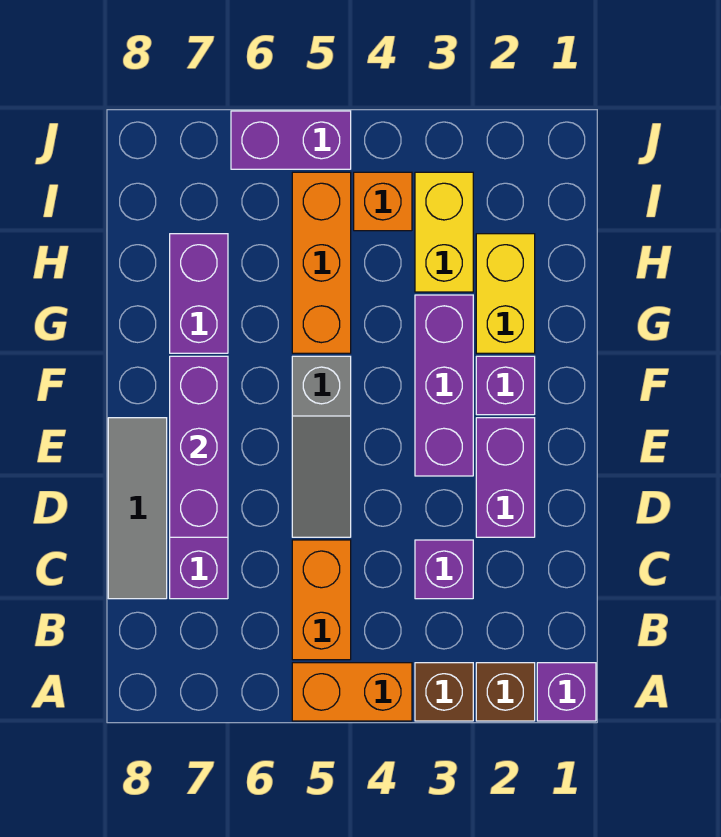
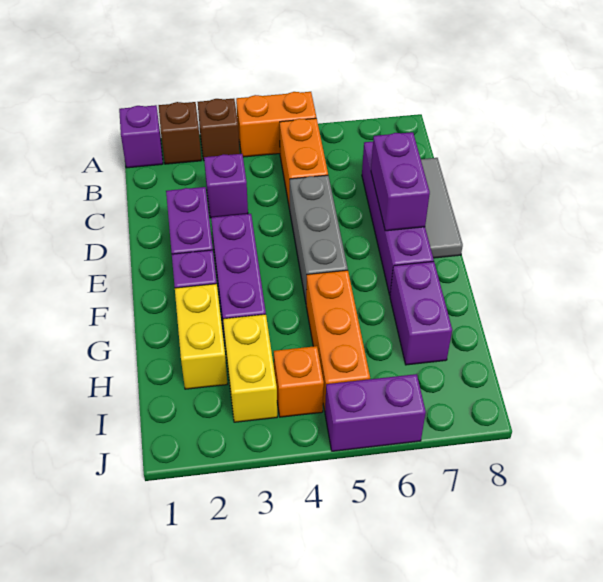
grey slope D5:F5 level 1 top F -> grey brick D5:F5 level 1
purple brick D7:F7 level 2 -> purple brick D7:E7 level 2

